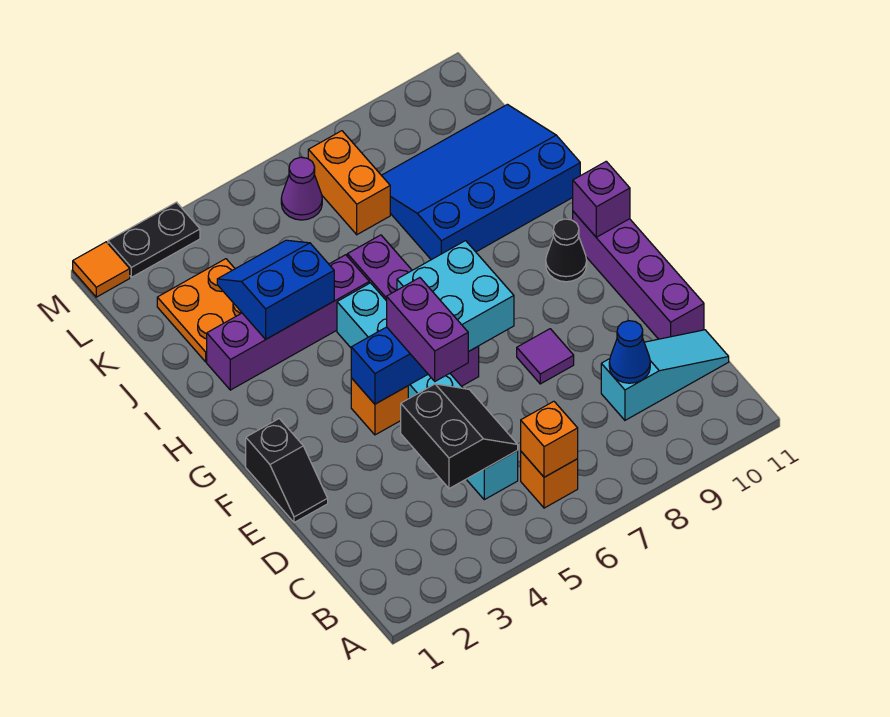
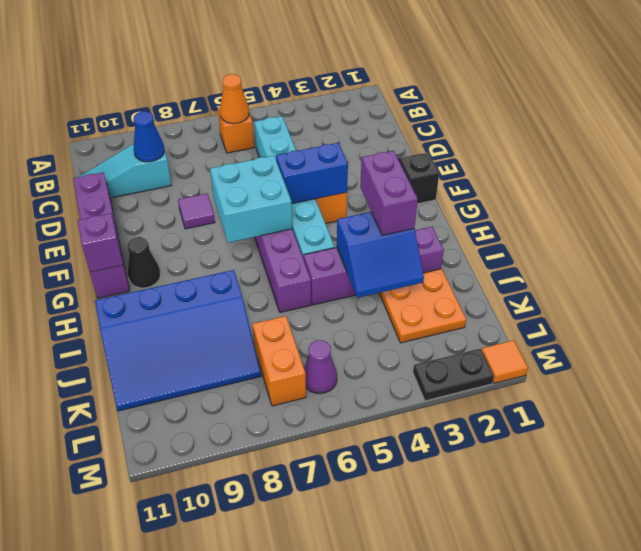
orange brick B6 level 2 -> orange cone B6 level 2
black slope C4:D5 level 2 top 4 -> none
purple brick E5:F5 level 3 -> purple brick H3:I3 level 3

